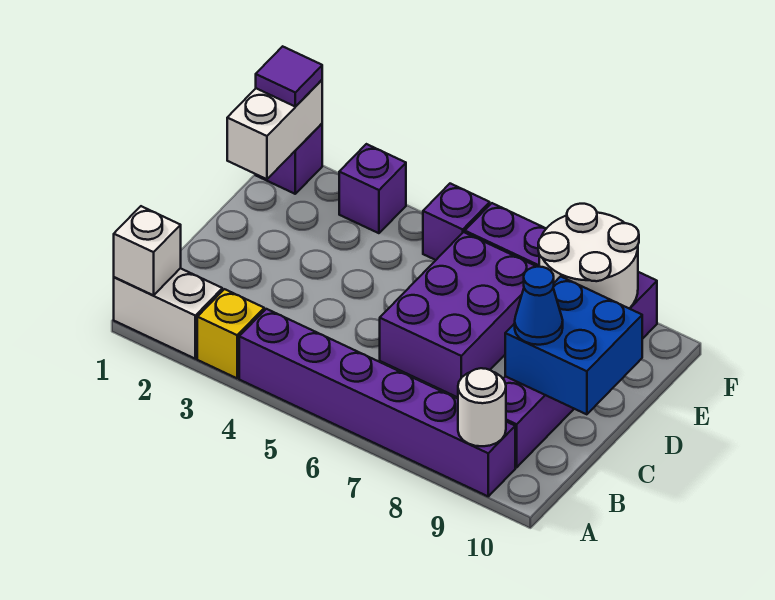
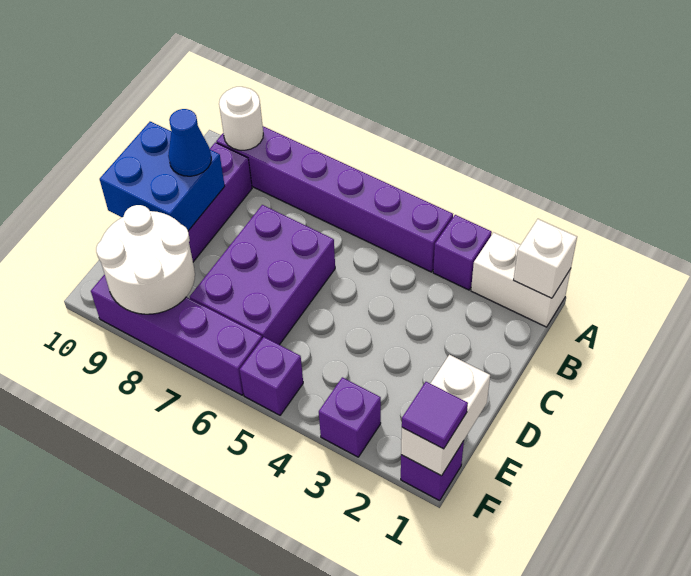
yellow brick A3 level 1 -> purple brick A3 level 1

